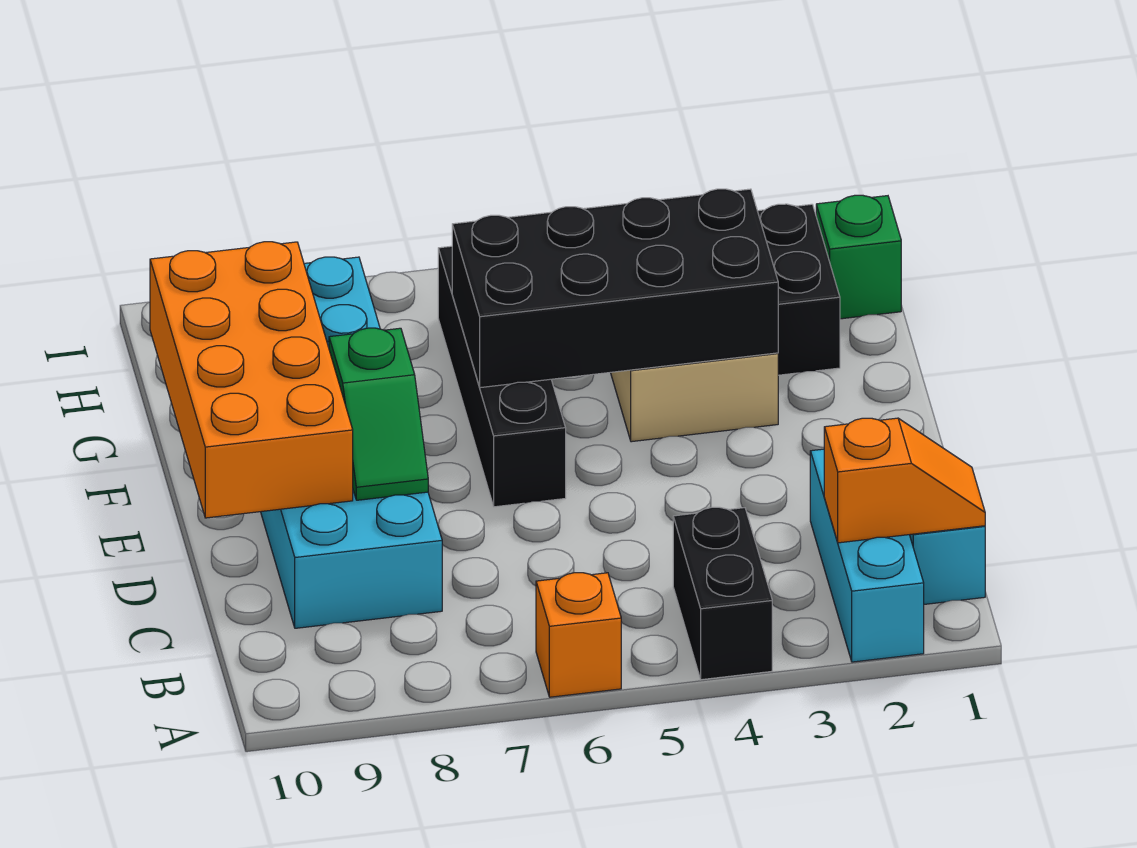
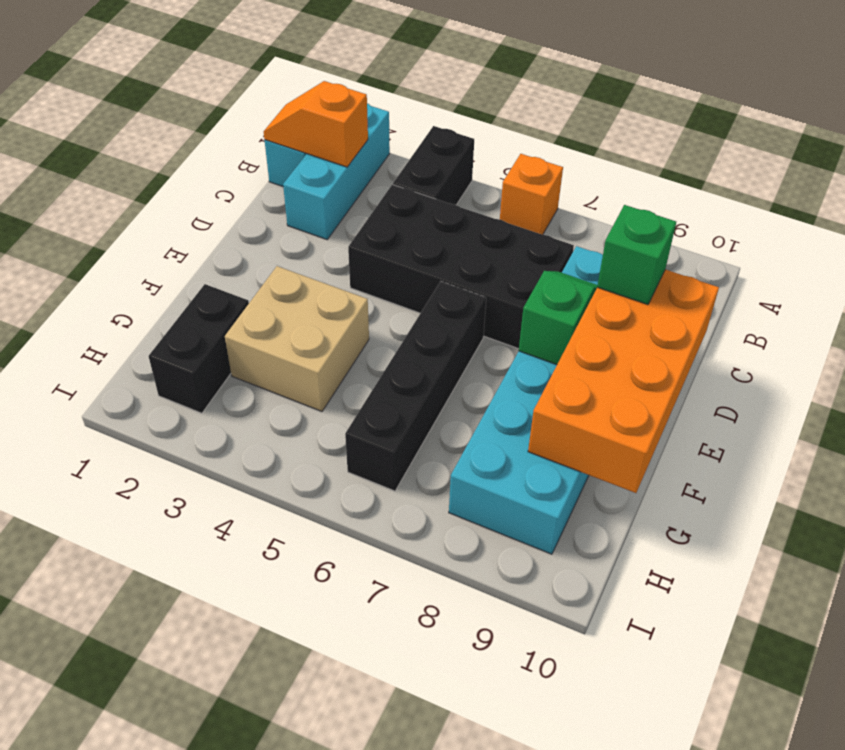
black brick F3:G6 level 2 -> black brick C4:D7 level 1
green brick H1 level 1 -> green brick D9 level 3

